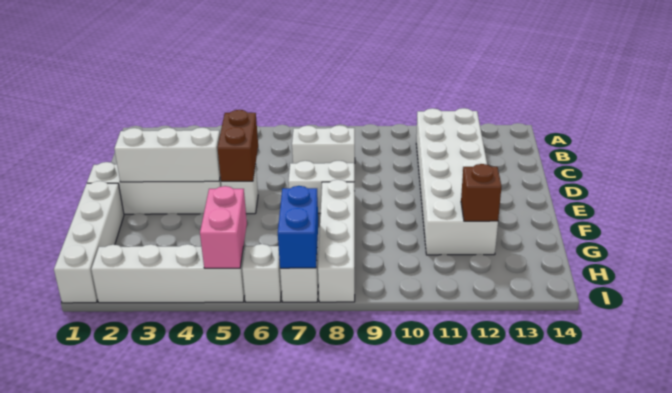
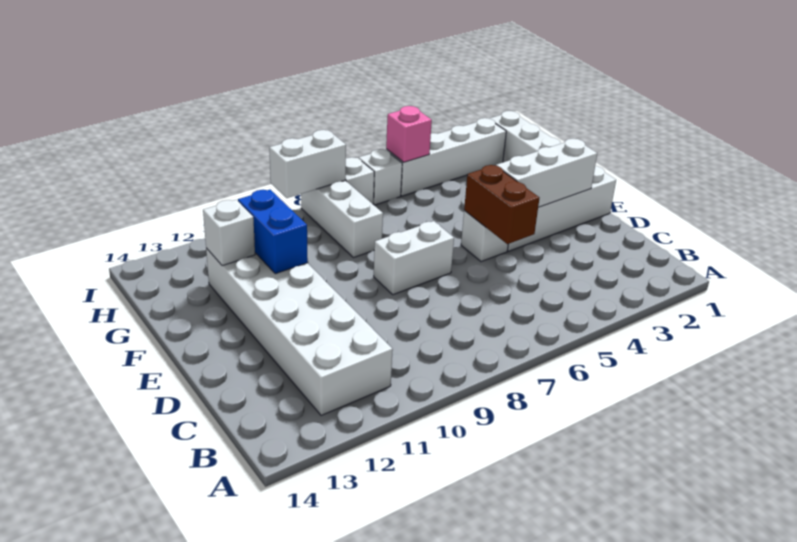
white brick C7:C8 level 1 -> white brick I8:I9 level 2
white brick F8:I8 level 1 -> white brick G8:I8 level 1
brown brick G12 level 2 -> white brick G12 level 2
pink brick H5:I5 level 2 -> pink brick I5 level 2
blue brick H7:I7 level 2 -> blue brick F11:G11 level 2

